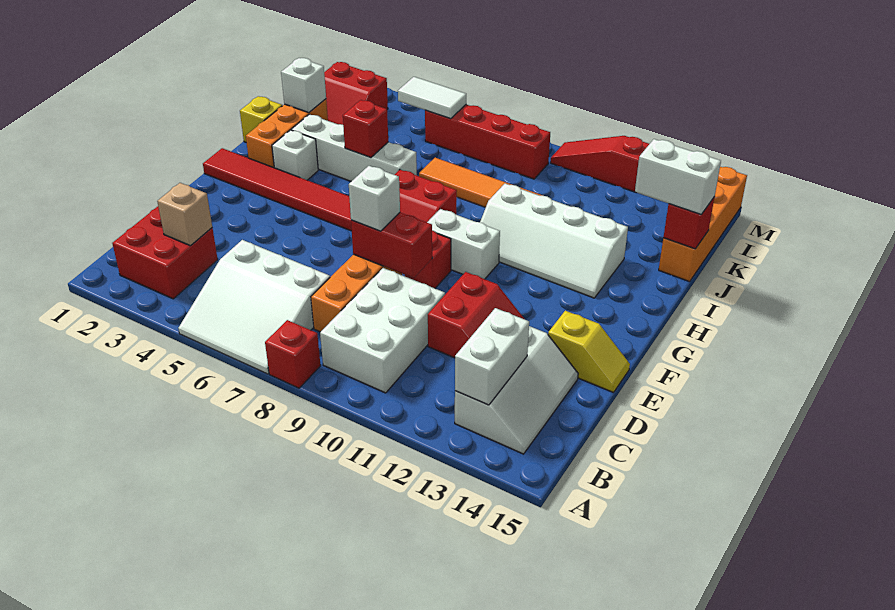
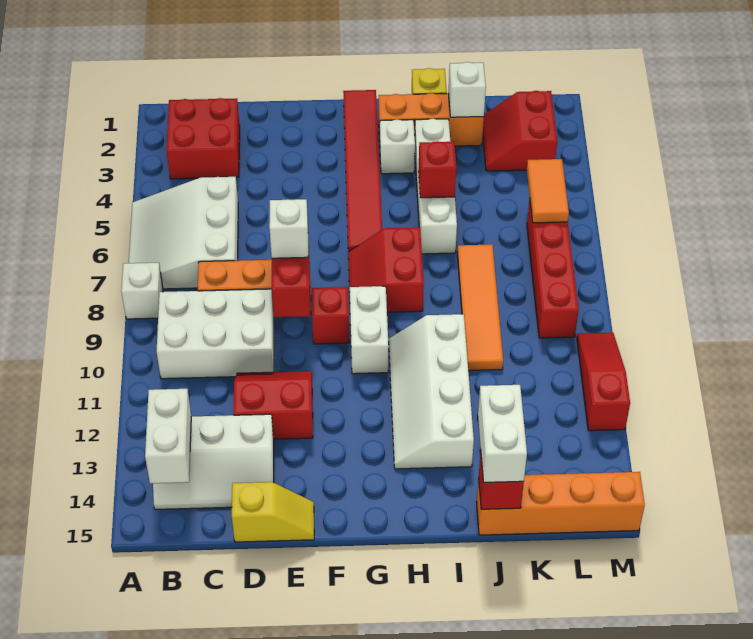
red brick A8 level 1 -> white brick A8 level 1
white brick B13:C13 level 2 -> white brick B13:B14 level 2
tan brick C3 level 2 -> none
red slope D11:E12 level 1 top 11 -> red slope D11:E12 level 1 top 12
yellow slope E14:E15 level 1 top 14 -> yellow slope D15:E15 level 1 top D
white tile L5:L6 level 2 -> orange tile L5:L6 level 2

